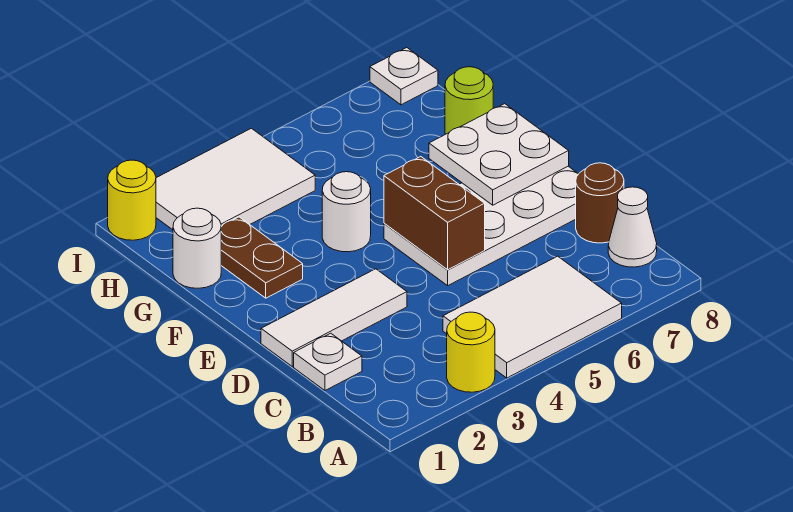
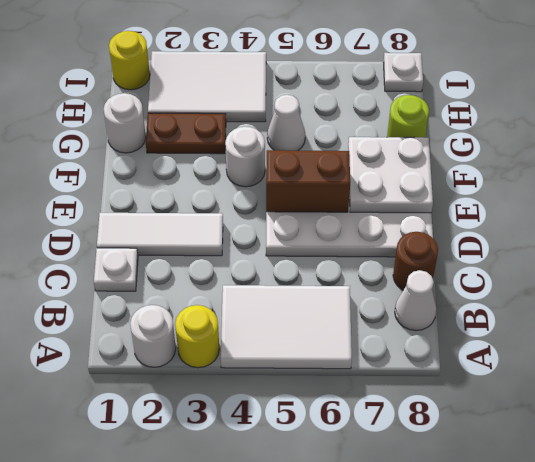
none -> white round brick A2 level 1
brown brick D5:E5 level 2 -> brown brick E5:E6 level 2
brown plate F2:G2 level 1 -> brown plate G2:G3 level 1
none -> white cone G5 level 1

